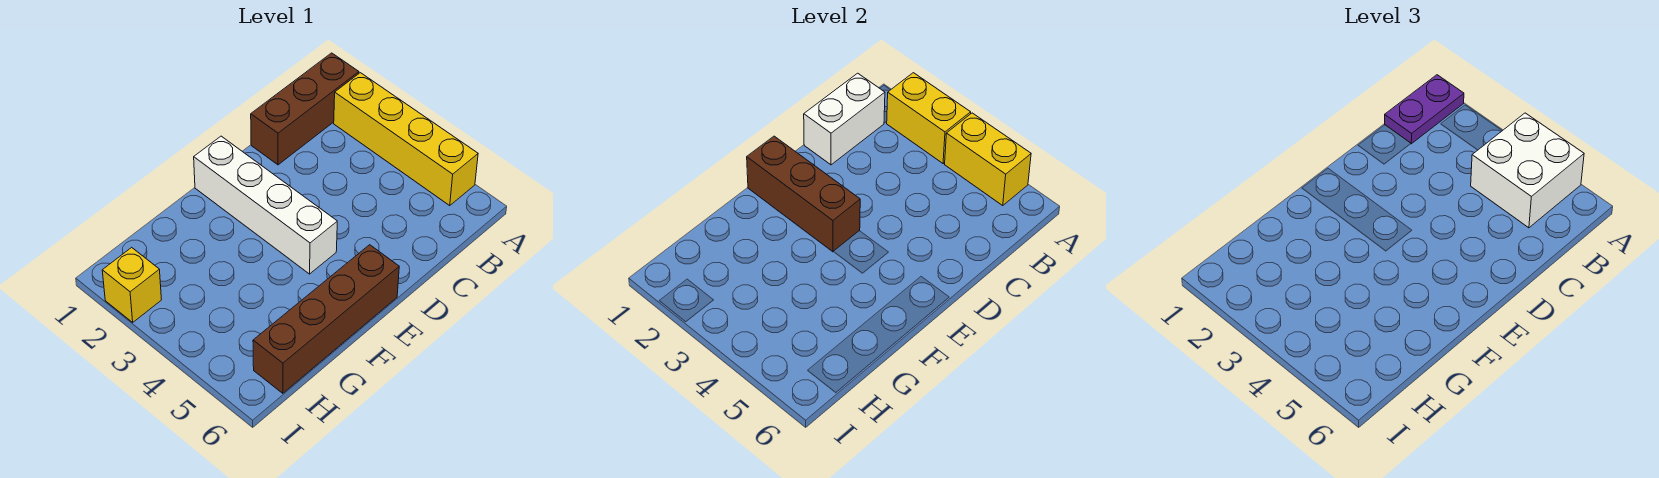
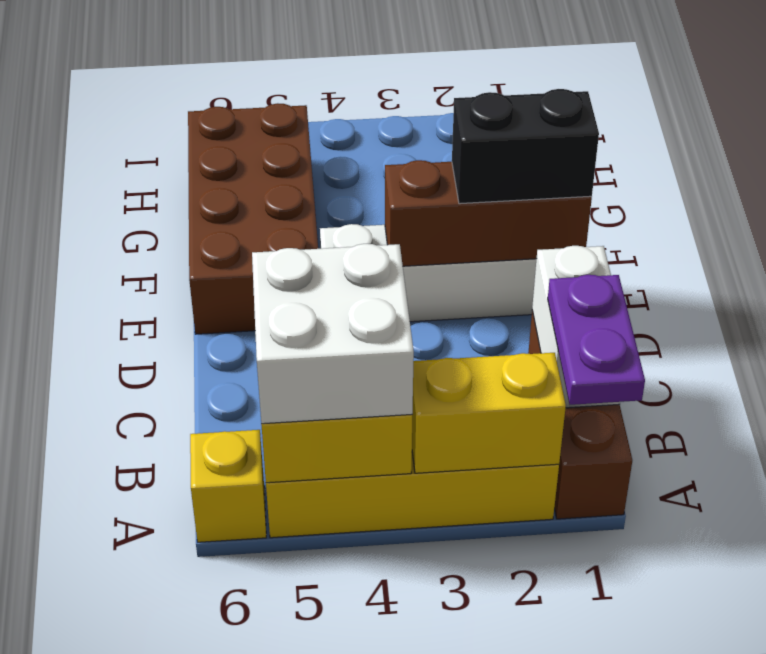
none -> black brick E1:E2 level 3
brown brick E6:H6 level 1 -> brown brick E5:H6 level 1
yellow brick I2 level 1 -> yellow brick A6 level 1

